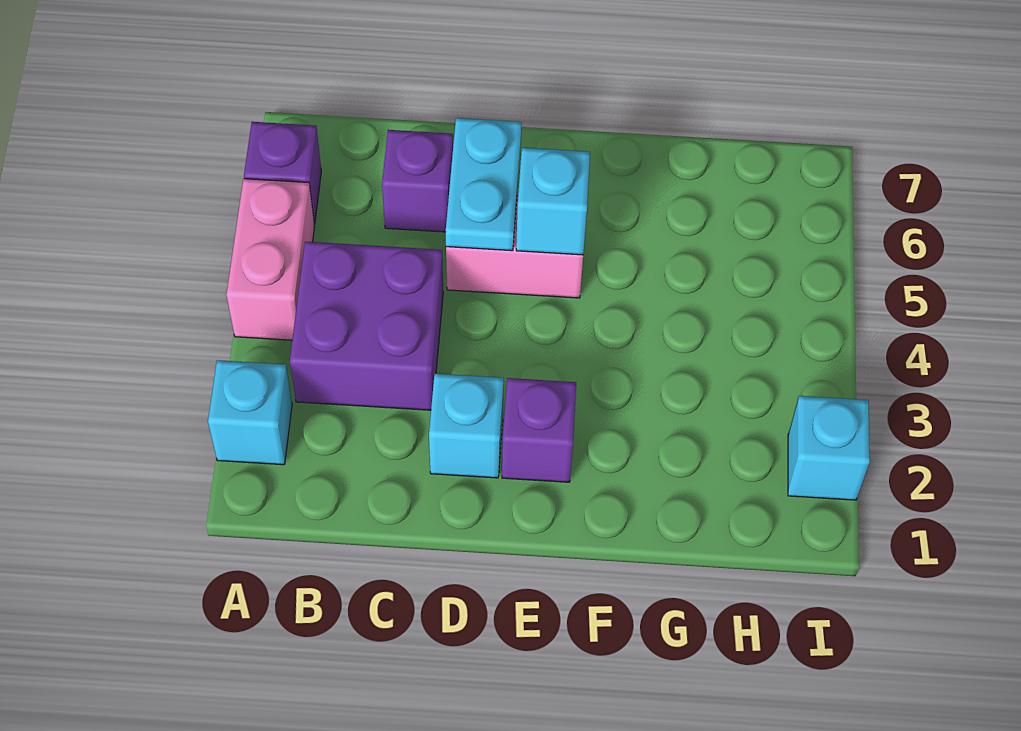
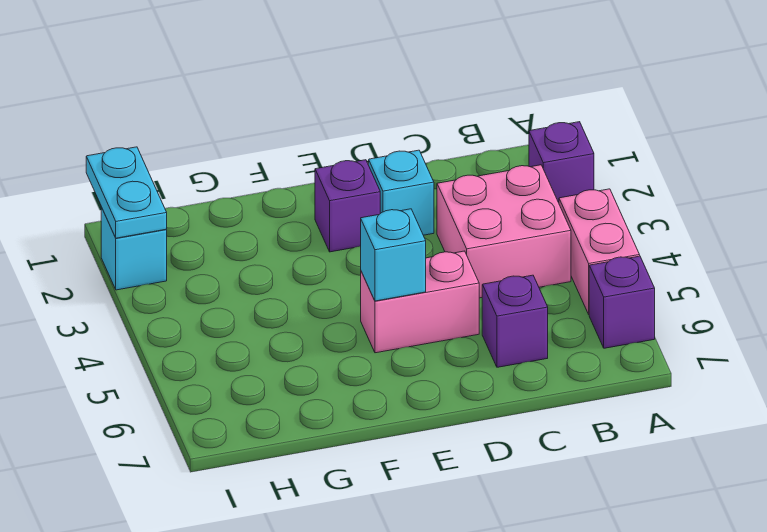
cyan brick A2 level 1 -> purple brick A2 level 1
purple brick B3:C4 level 1 -> pink brick B3:C4 level 1
cyan plate D5:D6 level 2 -> cyan plate I1:I2 level 2

